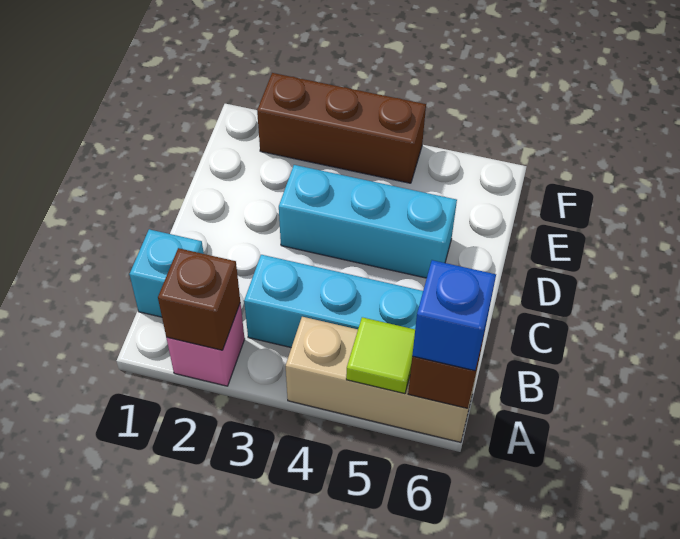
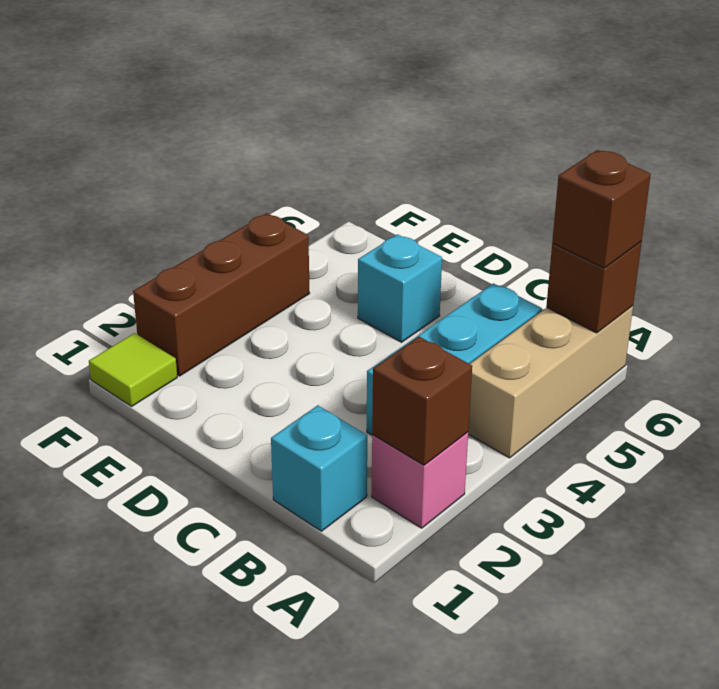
lime tile A5 level 2 -> lime tile F1 level 1
blue brick A6 level 3 -> brown brick A6 level 3
cyan brick D3:D5 level 1 -> cyan brick D5 level 1

